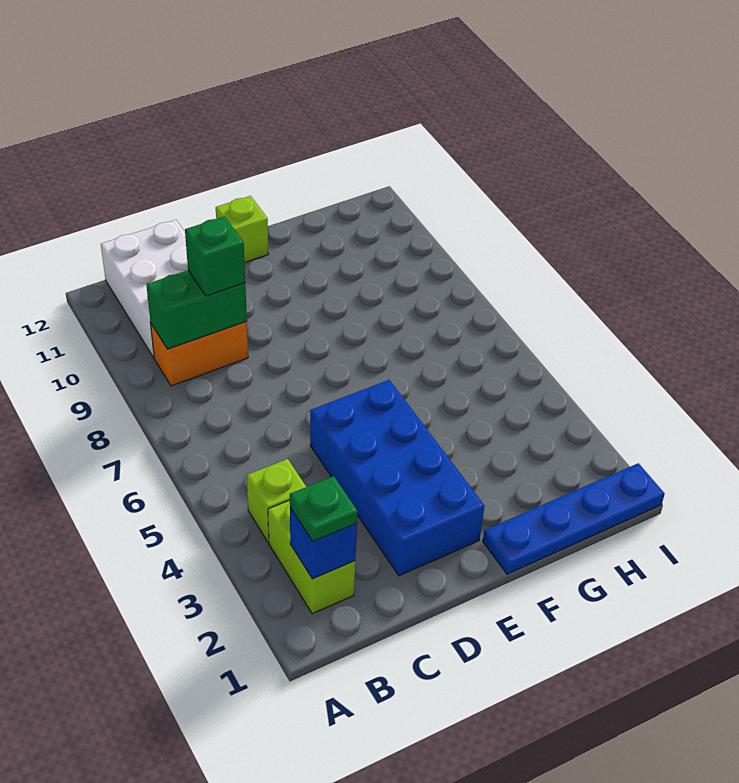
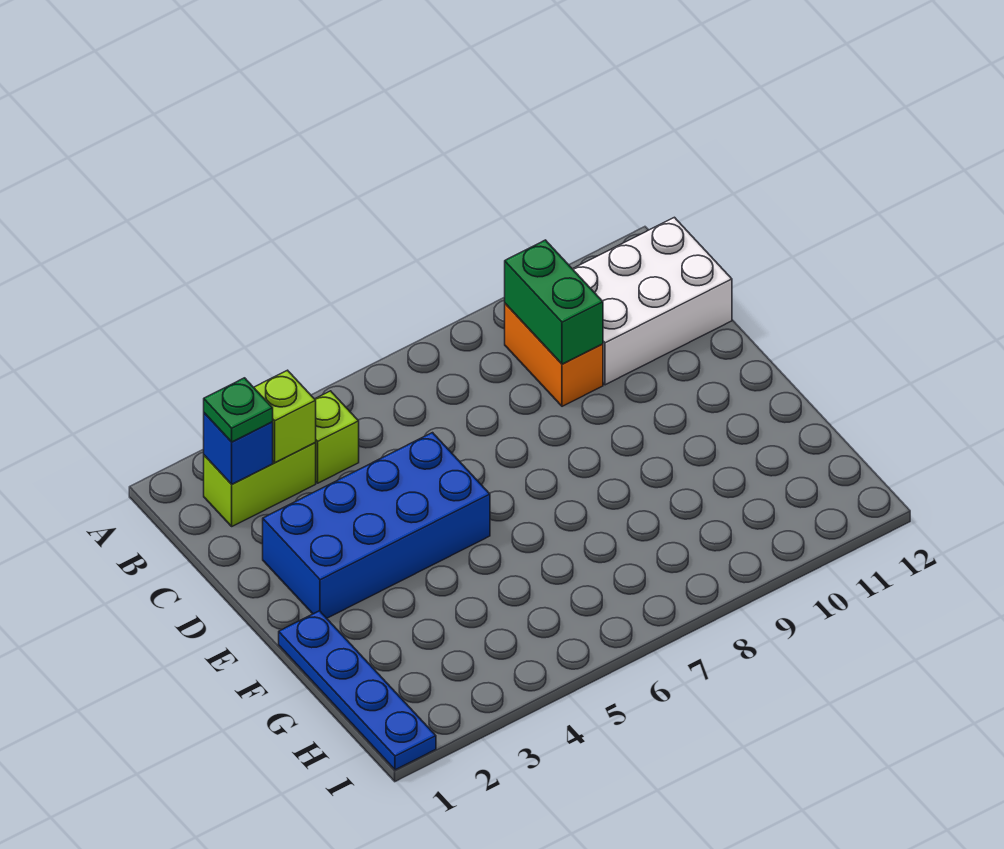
green brick C9 level 3 -> none
lime brick E12 level 1 -> lime brick B3 level 2

